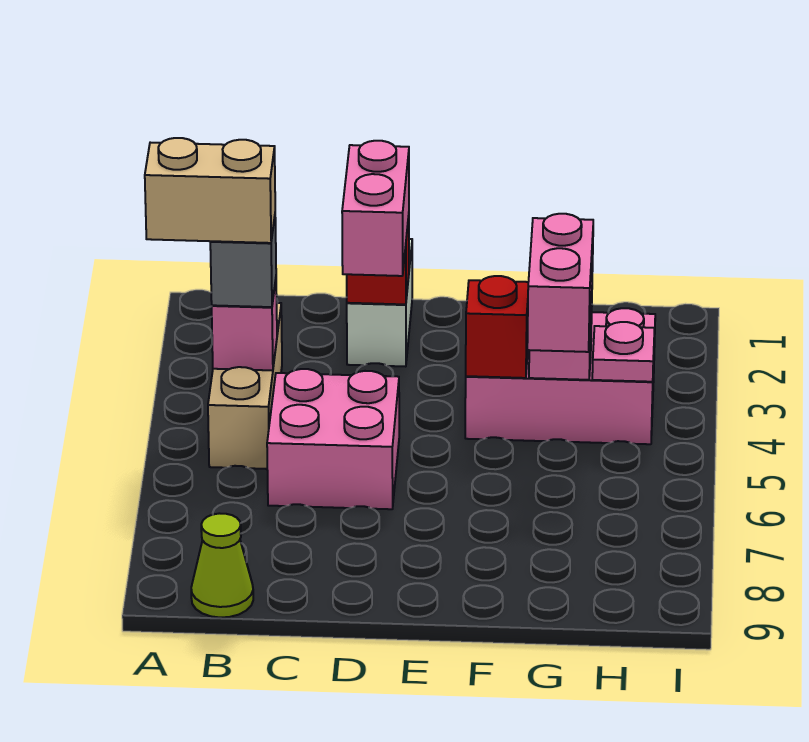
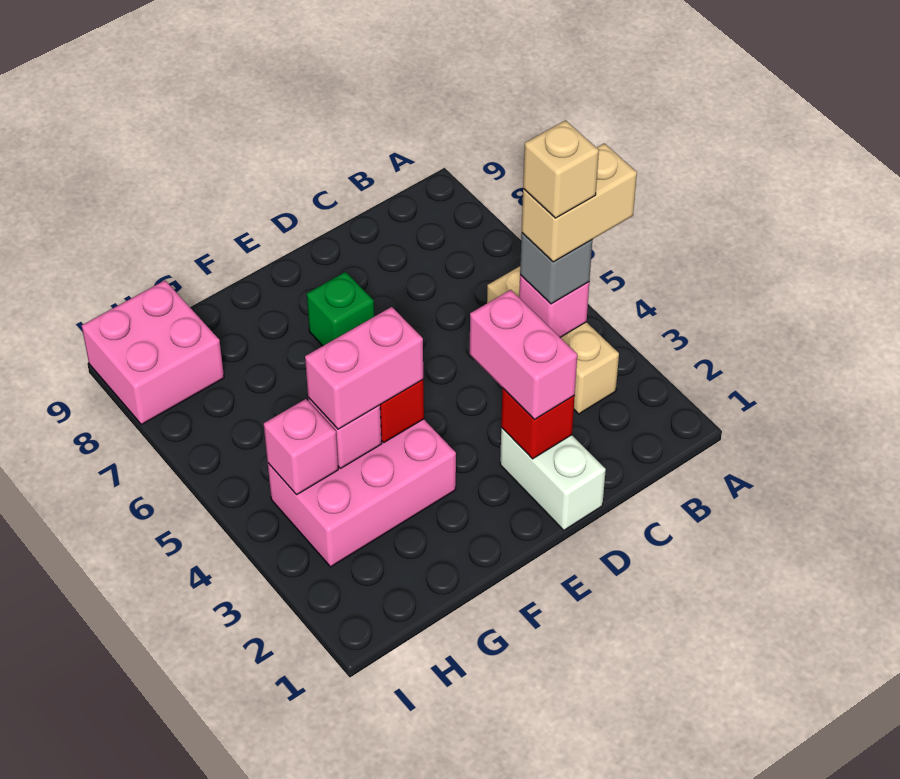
none -> tan brick B4 level 5
lime cone B9 level 1 -> none
pink brick C5:D6 level 1 -> pink brick H8:I9 level 1
none -> green brick E7 level 1
pink brick G4:G5 level 3 -> pink brick F4:G4 level 3
pink plate H4 level 2 -> pink brick H4 level 2

